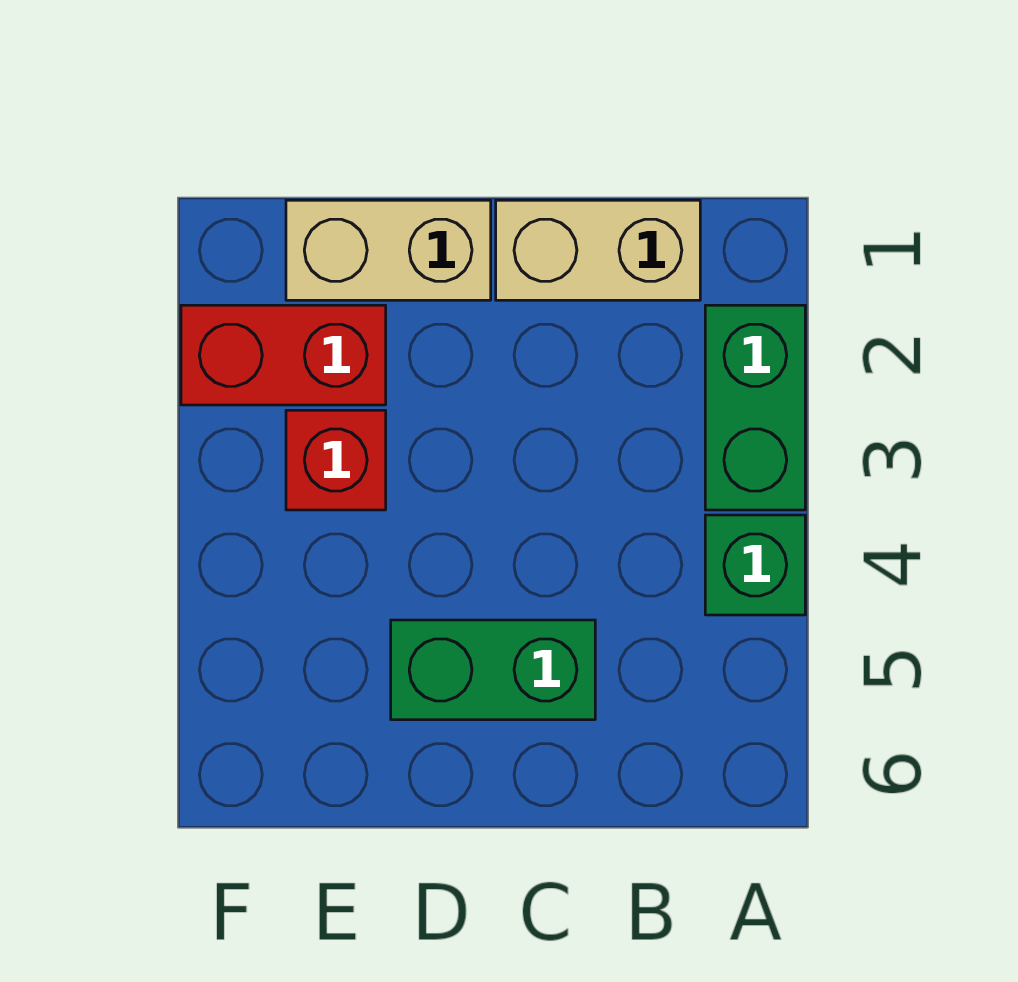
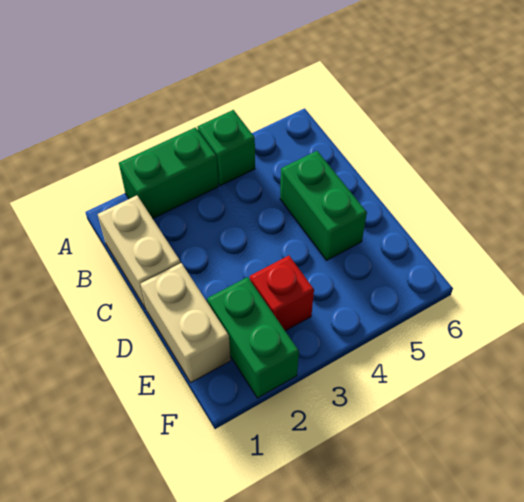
red brick E2:F2 level 1 -> green brick E2:F2 level 1

